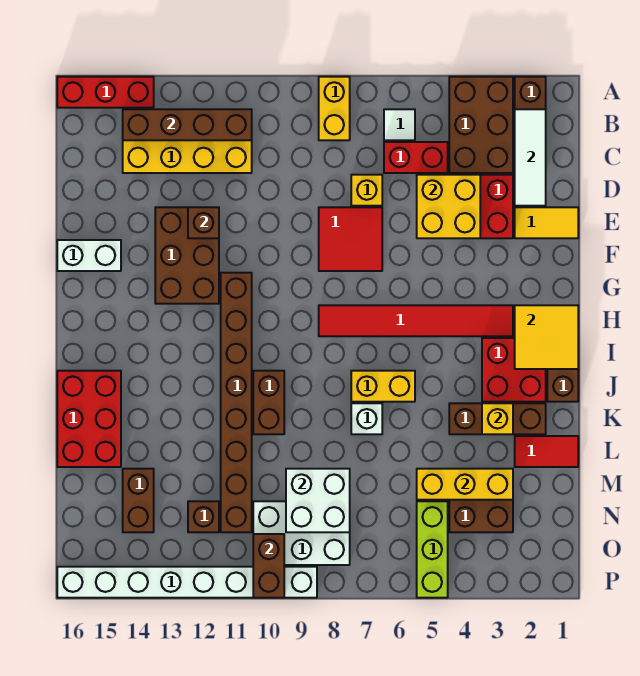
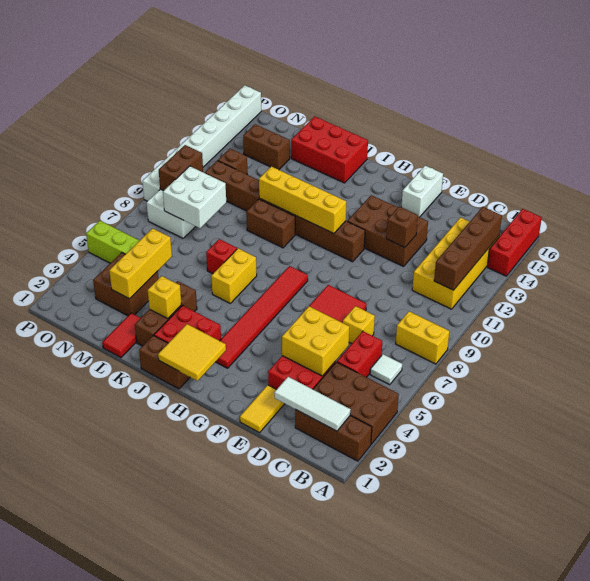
none -> yellow brick H11:K11 level 2
white brick K7 level 1 -> red brick K7 level 1
brown brick O10:P10 level 2 -> brown brick O9:O10 level 2

